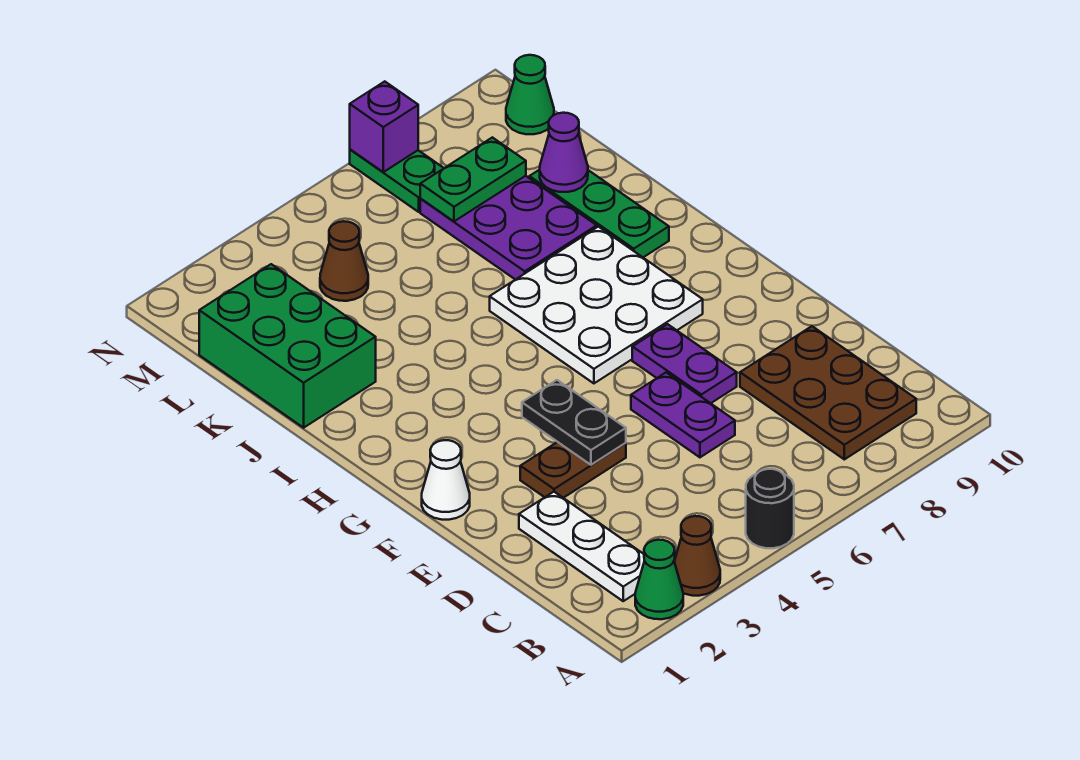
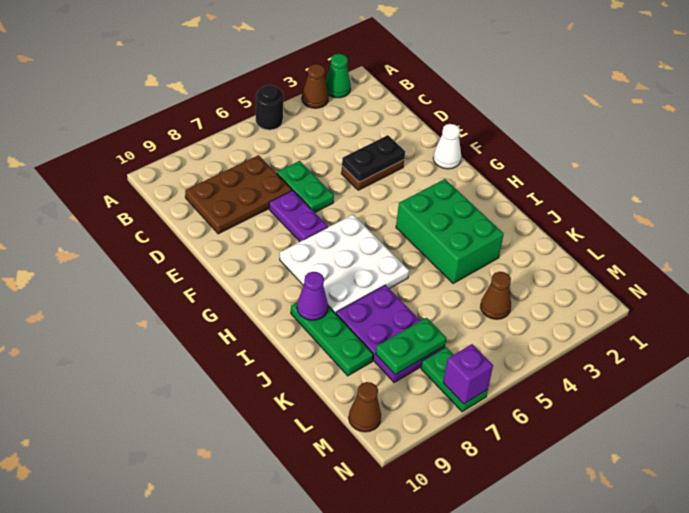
white plate B2:D2 level 1 -> none
brown plate B8:D9 level 1 -> brown plate C7:D9 level 1
purple plate D6:E6 level 1 -> green plate D6:E6 level 1
black plate E4:F4 level 2 -> black plate E3:E4 level 2
green brick J1:L2 level 1 -> green brick H3:J4 level 1
purple cone K9 level 2 -> purple cone I9 level 2
green cone M10 level 1 -> brown cone M10 level 1

